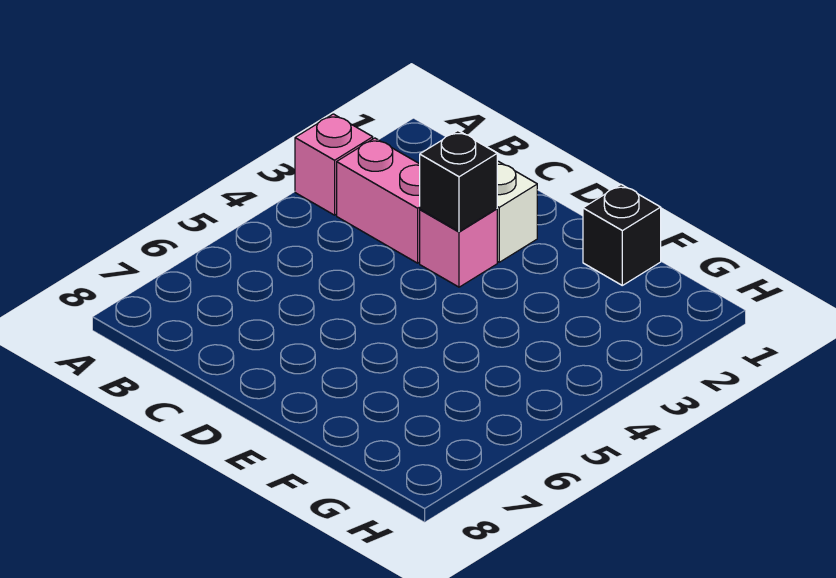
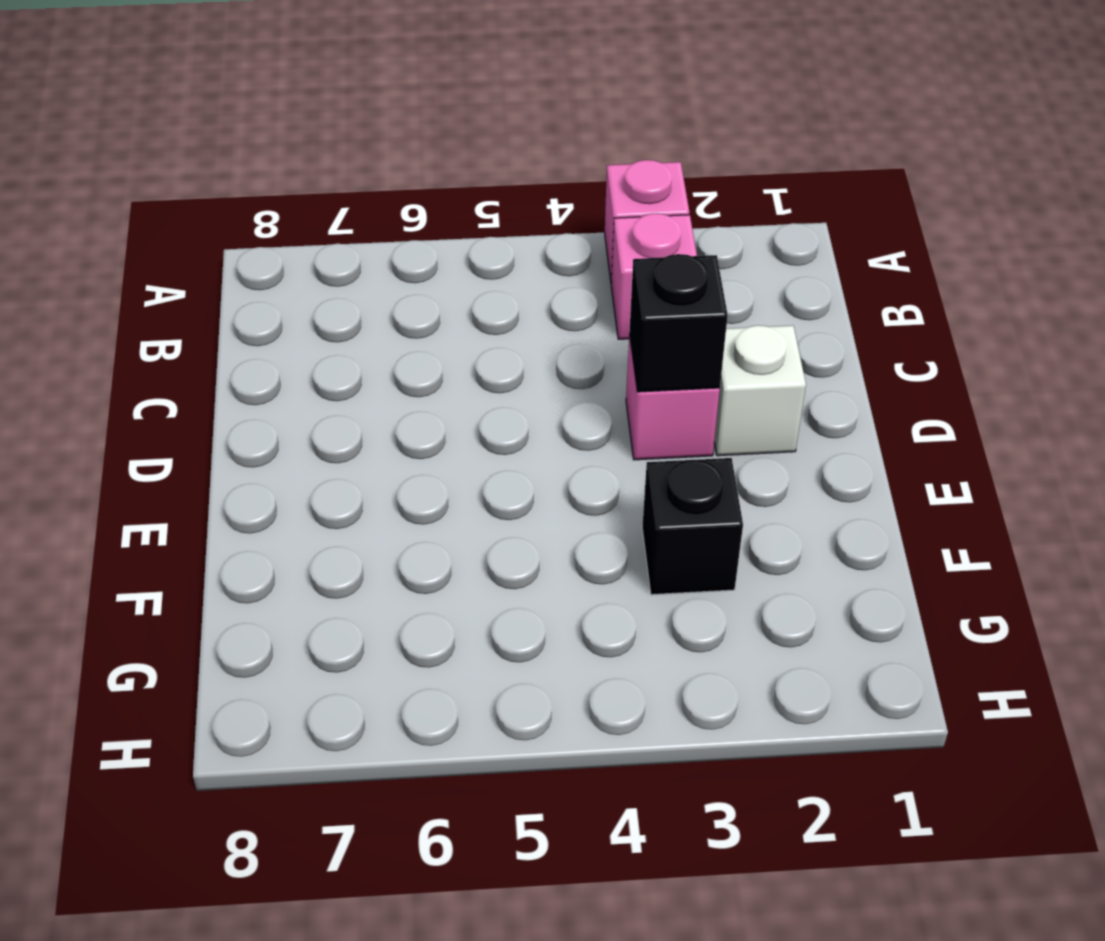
pink brick B3:C3 level 1 -> pink brick B3 level 1
black brick F1 level 1 -> black brick F3 level 1

